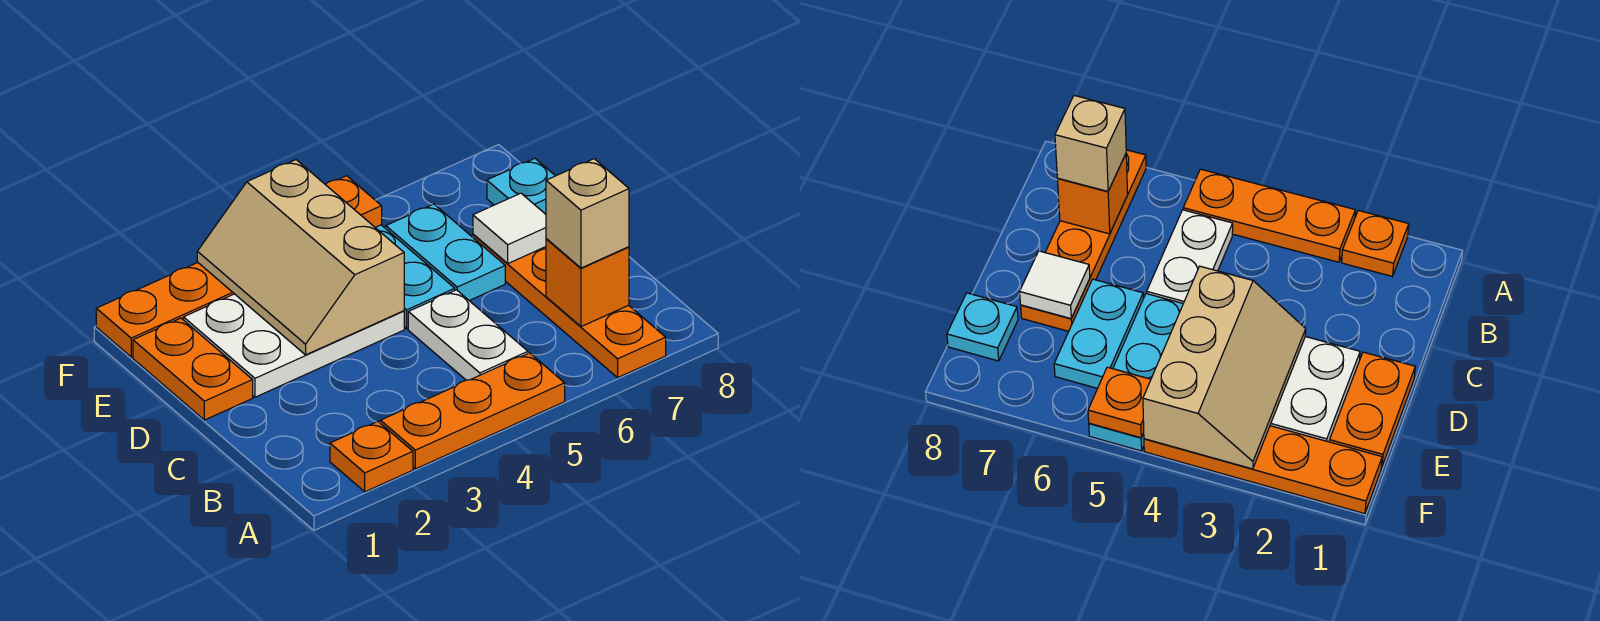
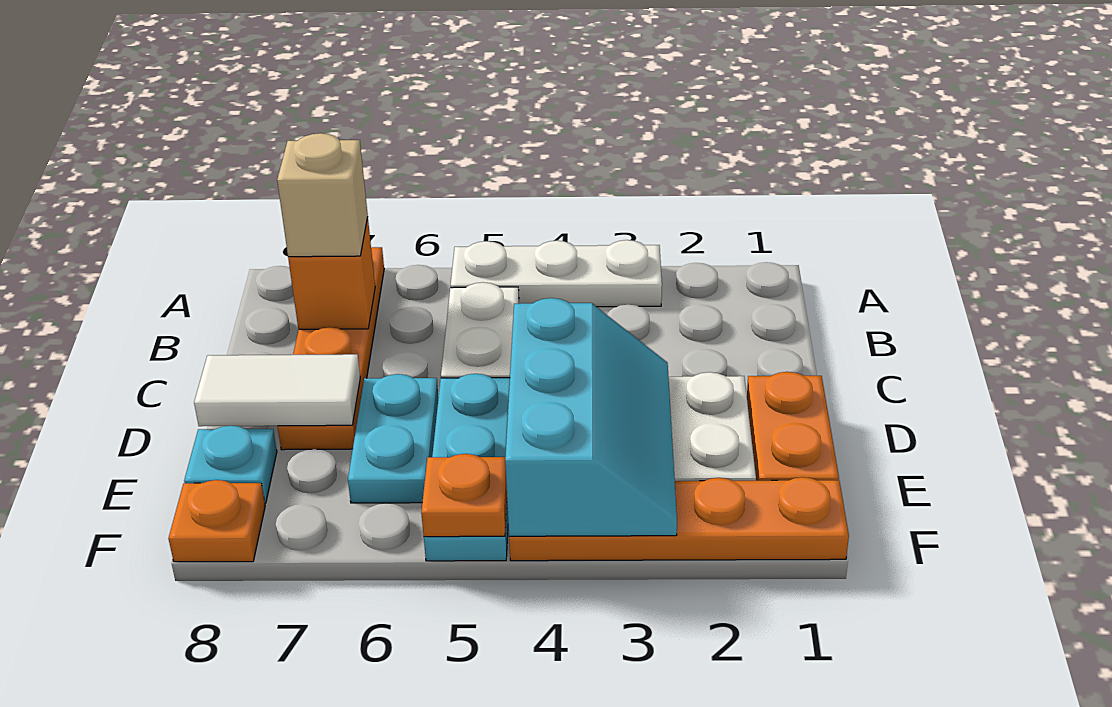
orange plate A2 level 1 -> orange plate F8 level 1
orange plate A3:A5 level 1 -> white plate A3:A5 level 1
tan slope D3:F4 level 2 top 4 -> cyan slope D3:F4 level 2 top 4
white tile D7 level 2 -> white tile D7:D8 level 2

